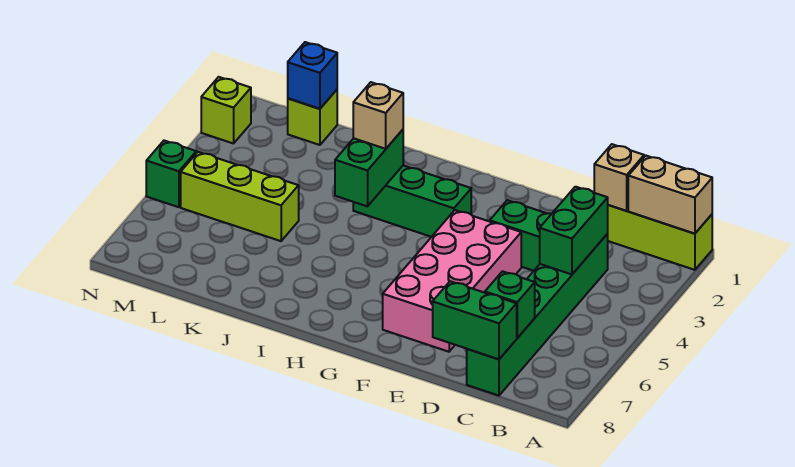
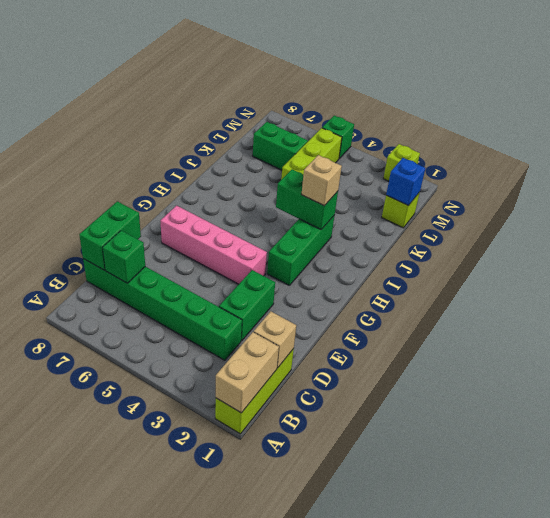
green brick C3:C4 level 2 -> green brick L6:L7 level 1
pink brick E4:F7 level 1 -> pink brick F4:F7 level 1

